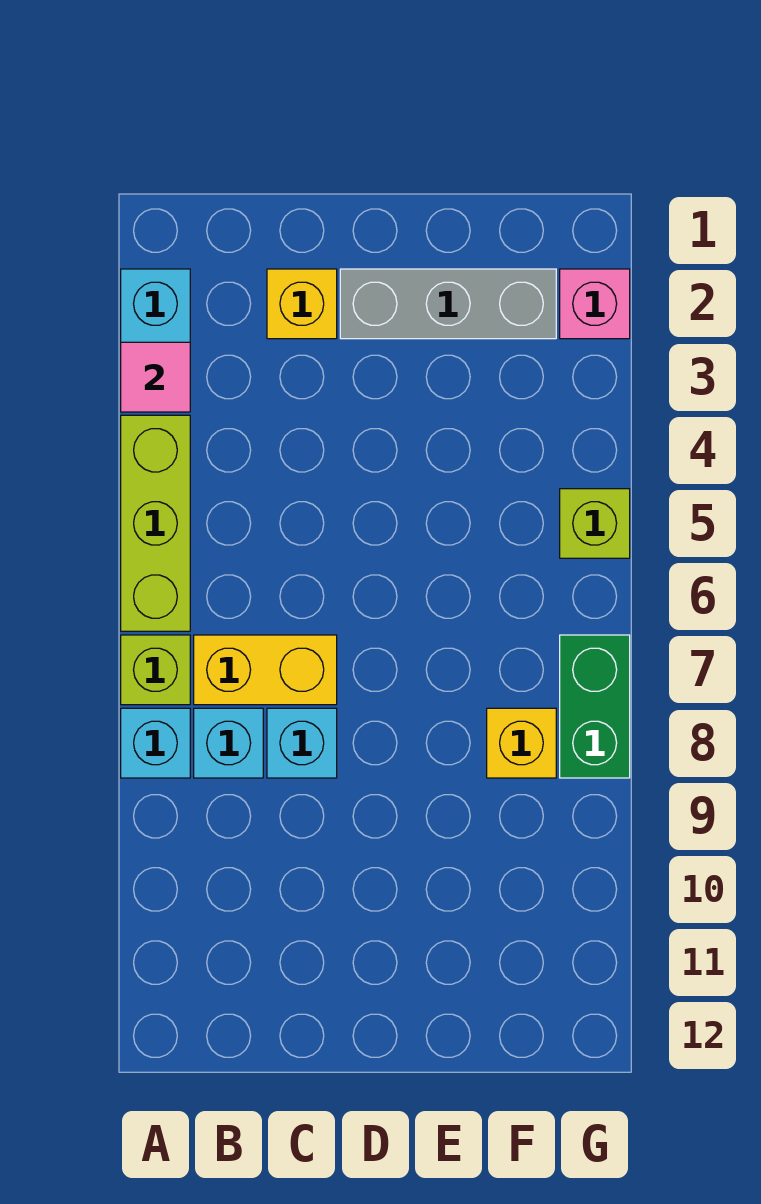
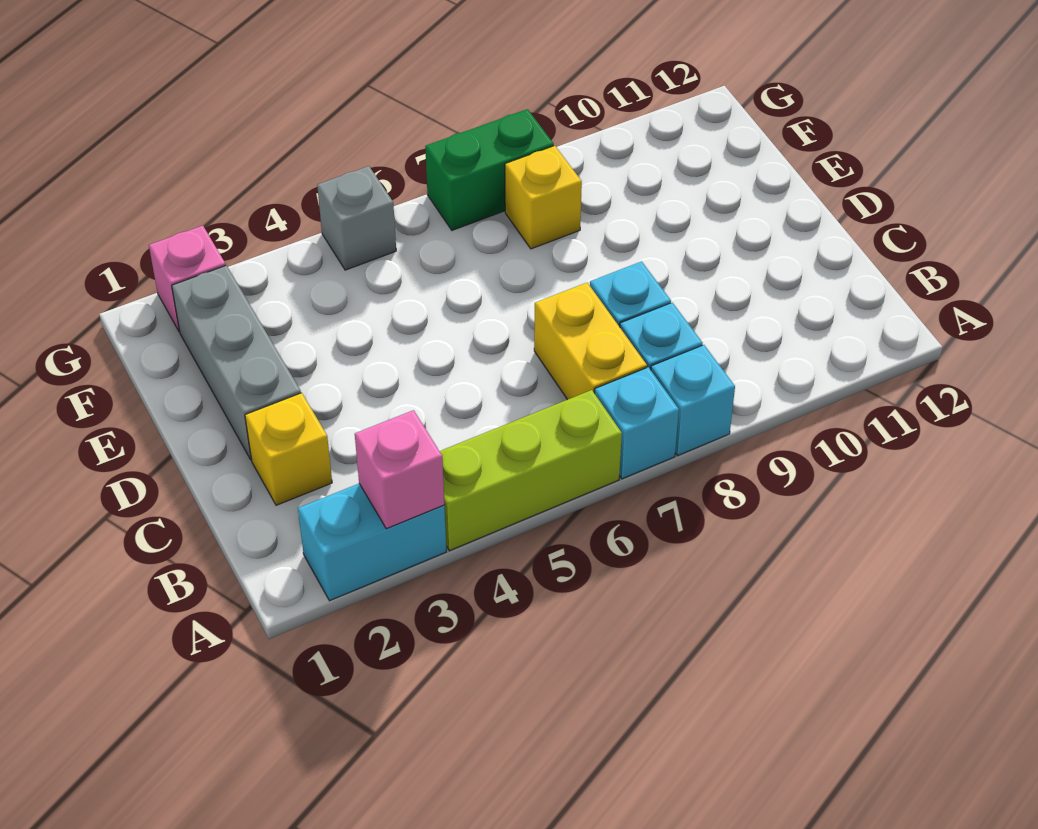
pink tile A3 level 2 -> pink brick A3 level 2
lime brick A7 level 1 -> cyan brick A7 level 1
lime brick G5 level 1 -> grey brick G5 level 1

